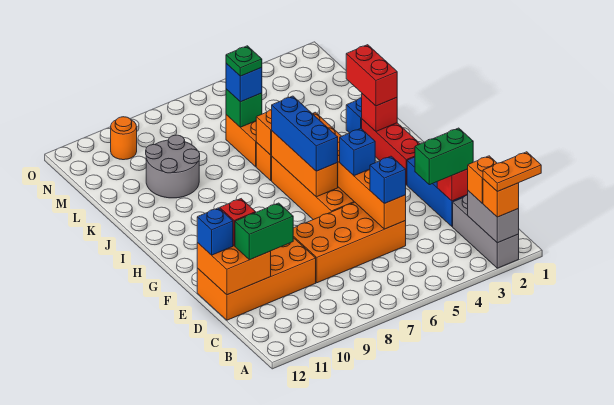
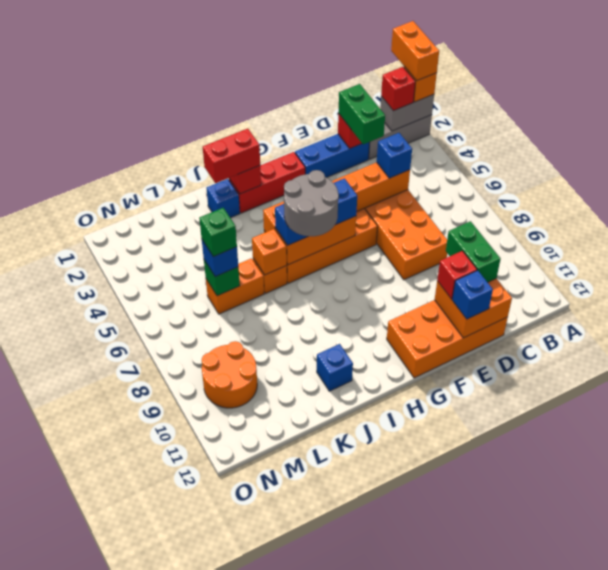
orange plate A1:A2 level 4 -> orange brick A1:A2 level 4
orange brick B2 level 3 -> red brick B2 level 3
orange brick D9:E12 level 1 -> orange brick D11:G12 level 1
blue brick F5 level 3 -> blue brick J11 level 1
grey round brick K9:L10 level 1 -> grey round brick H6:I7 level 4
green plate L6 level 4 -> green brick L6 level 4
orange round brick N10 level 1 -> orange round brick M9:N10 level 1

